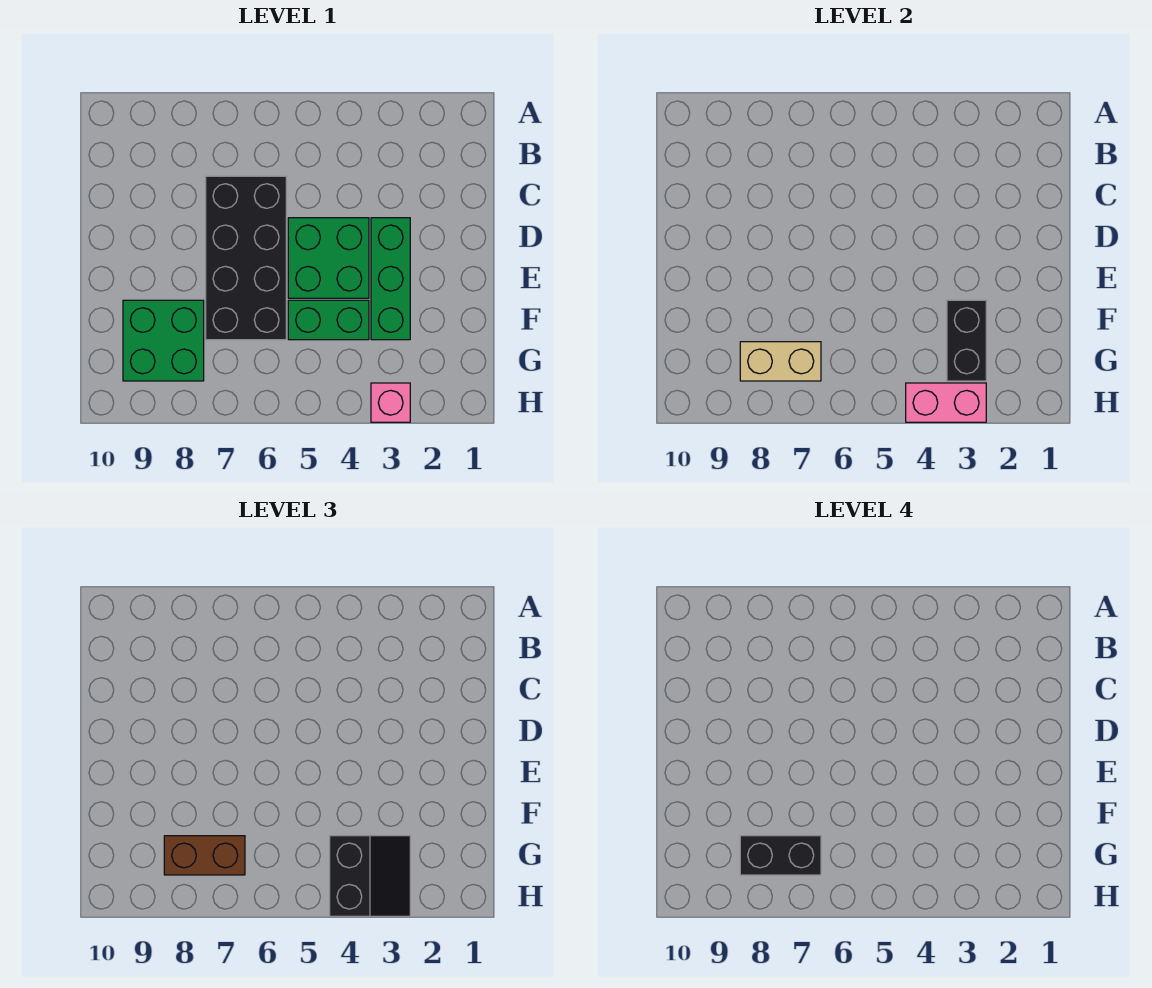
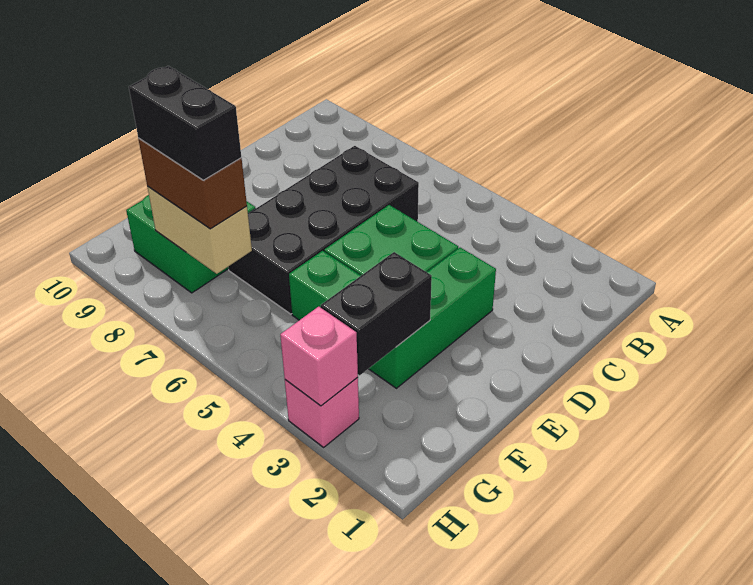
black slope G3:H4 level 3 top 4 -> none
pink brick H3:H4 level 2 -> pink brick H3 level 2

